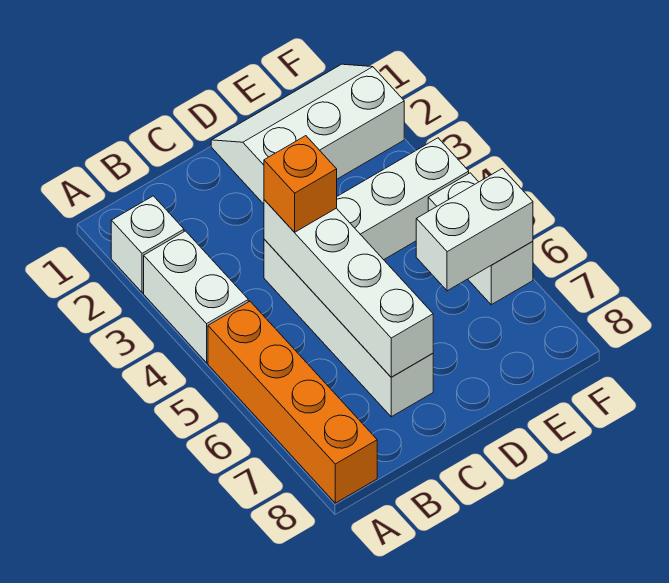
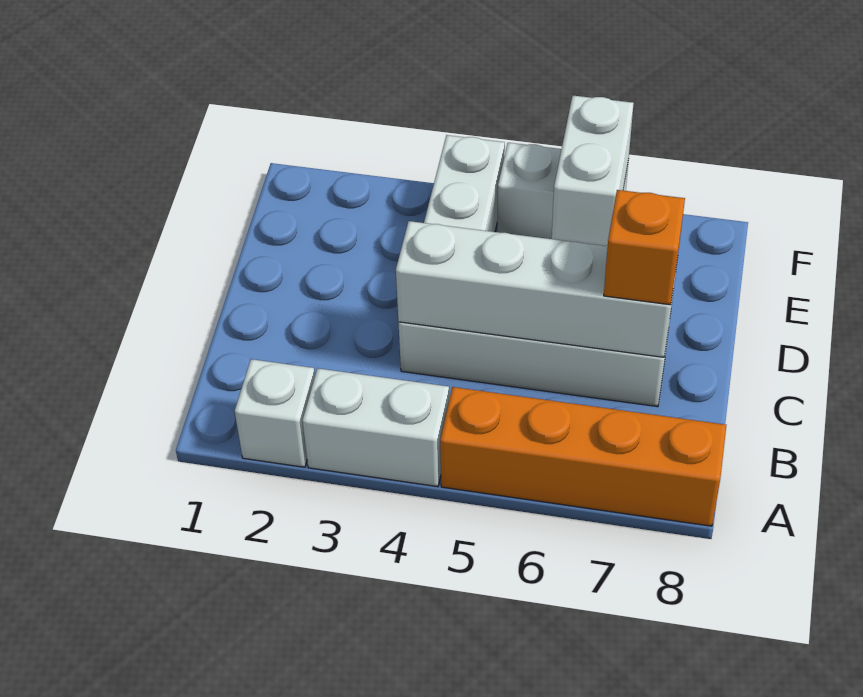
orange brick C4 level 3 -> orange brick C7 level 3
white slope D1:F2 level 1 top 2 -> none

